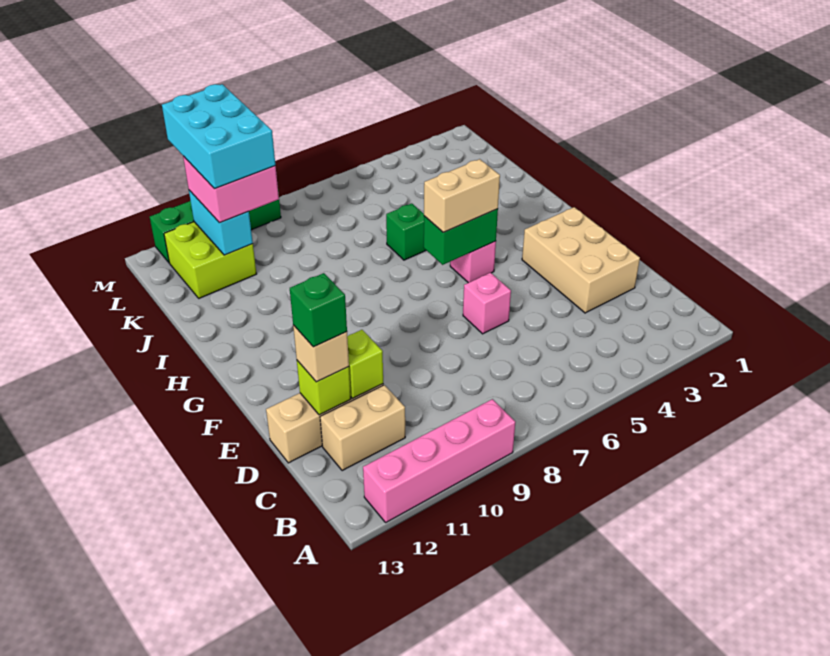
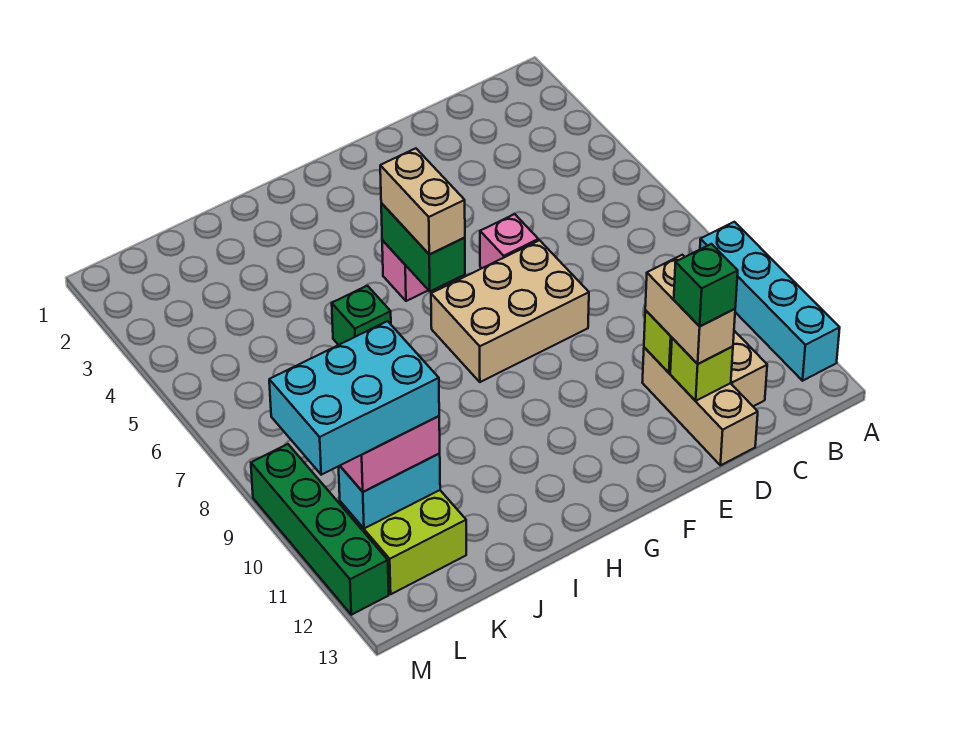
pink brick A9:A12 level 1 -> cyan brick A9:A12 level 1
tan brick D2:F3 level 1 -> tan brick E7:G8 level 1
tan brick D12 level 3 -> tan brick D11:D12 level 3

